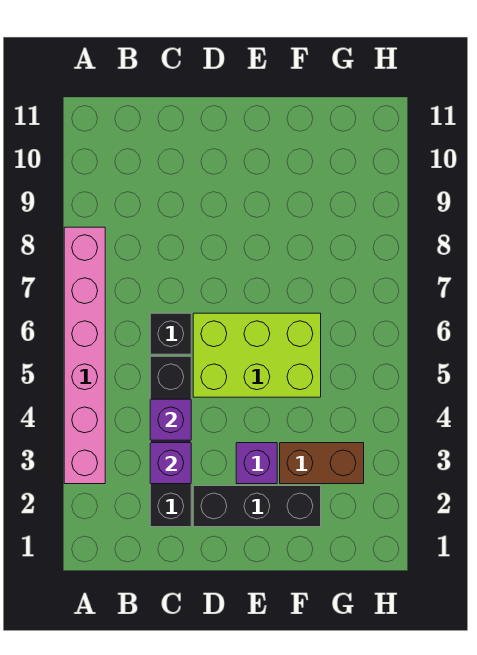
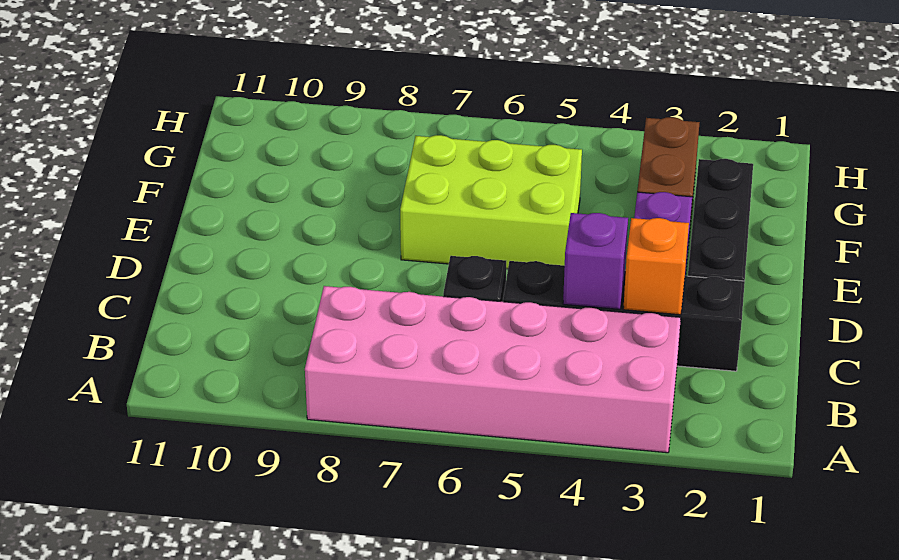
pink brick A3:A8 level 1 -> pink brick A3:B8 level 1
purple brick C3 level 2 -> orange brick C3 level 2
lime brick D5:F6 level 1 -> lime brick E5:F7 level 1

